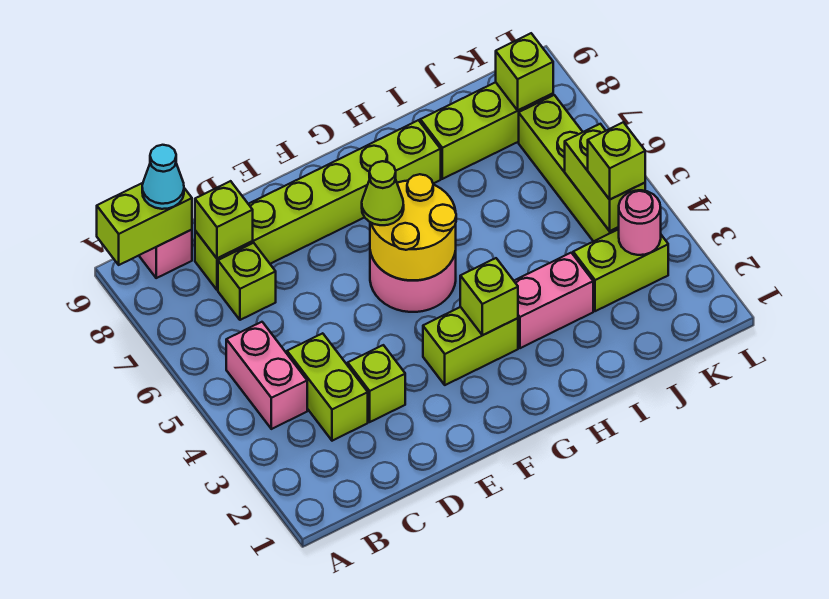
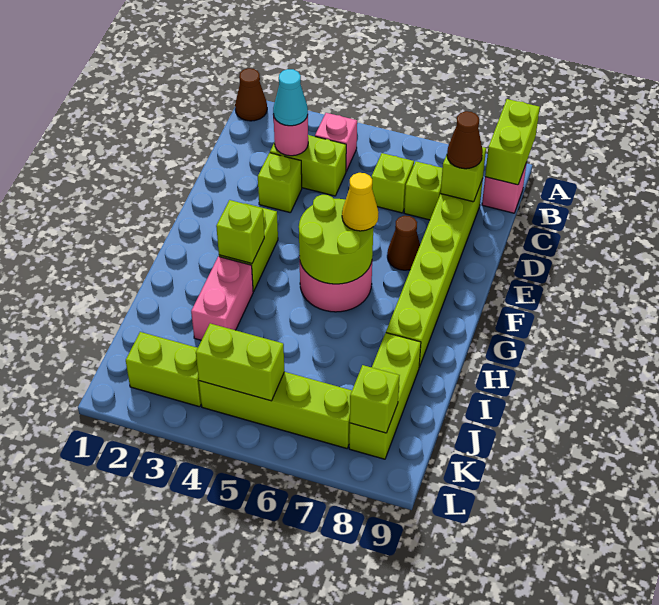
none -> brown cone A1 level 1
pink brick B4:B5 level 1 -> pink brick B4 level 1
cyan cone B9 level 3 -> cyan cone C3 level 3
none -> brown cone C8 level 3
none -> brown cone E7 level 1
yellow round brick F5:G6 level 2 -> lime round brick F5:G6 level 2
lime cone F6 level 3 -> yellow cone F6 level 3
lime brick J3:K3 level 1 -> lime brick K2:K3 level 1
pink round brick K3 level 2 -> pink round brick C3 level 2
lime brick K4 level 3 -> lime brick C6 level 1

